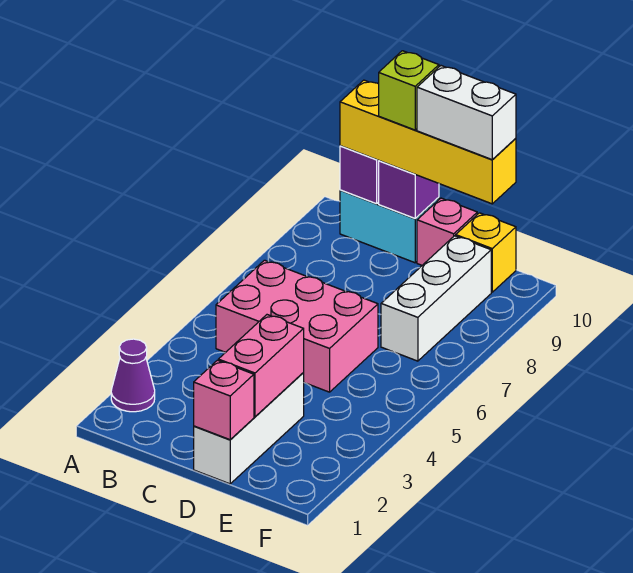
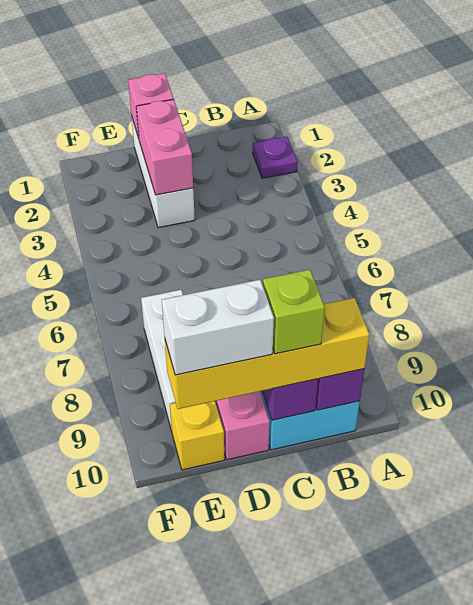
purple cone A2 level 1 -> purple plate A2 level 1
pink brick B5:D6 level 1 -> none

